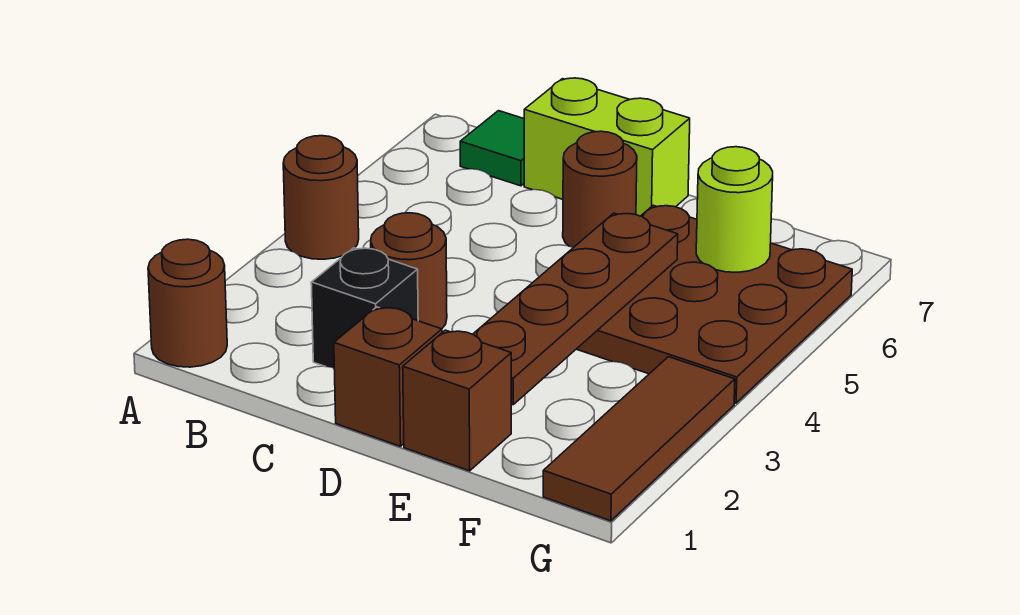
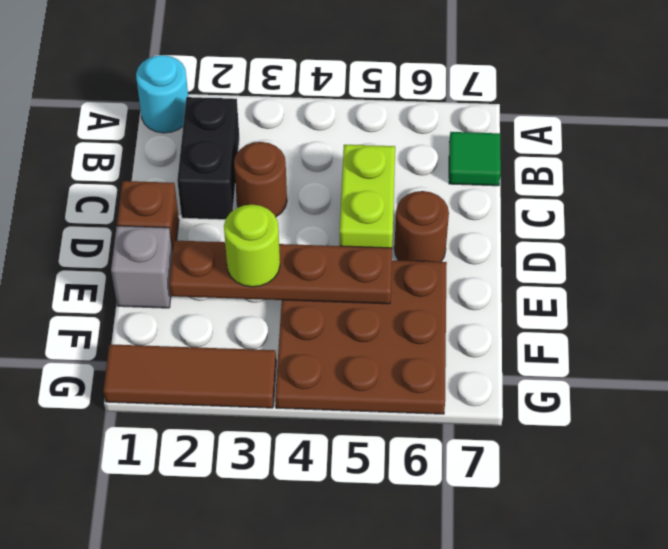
brown round brick A1 level 1 -> cyan round brick A1 level 1
brown round brick A4 level 1 -> none
black brick C2 level 1 -> black brick B2:C2 level 1
lime brick C7:D7 level 1 -> lime brick C5:D5 level 1
brown brick E1 level 1 -> grey brick E1 level 1
lime round brick F6 level 2 -> lime round brick E3 level 3

